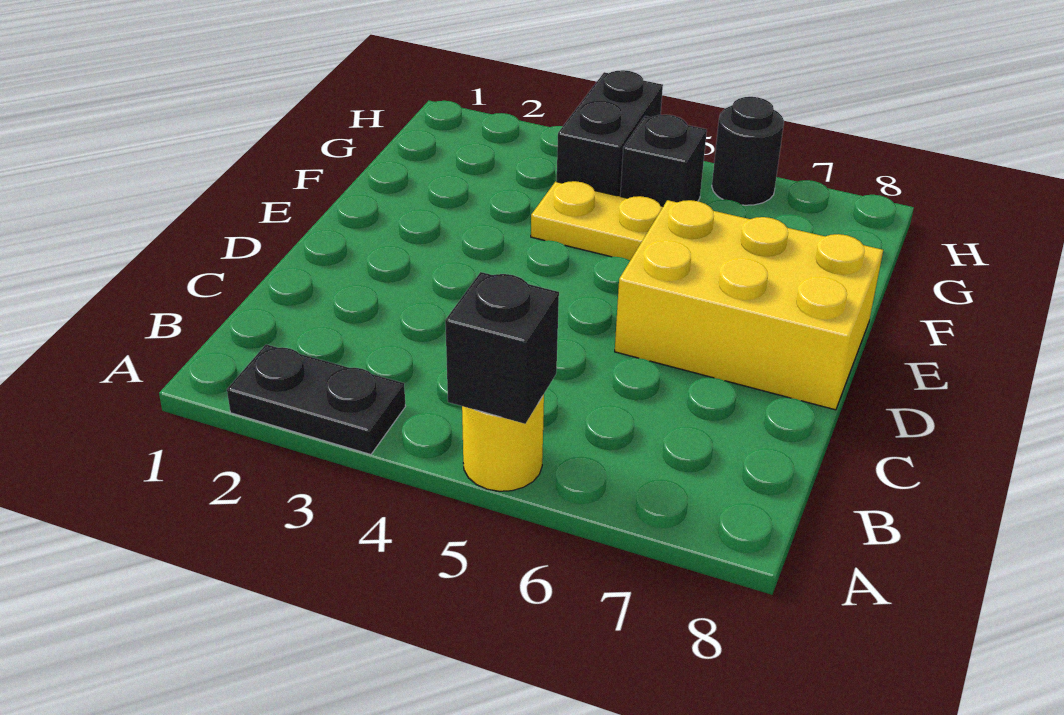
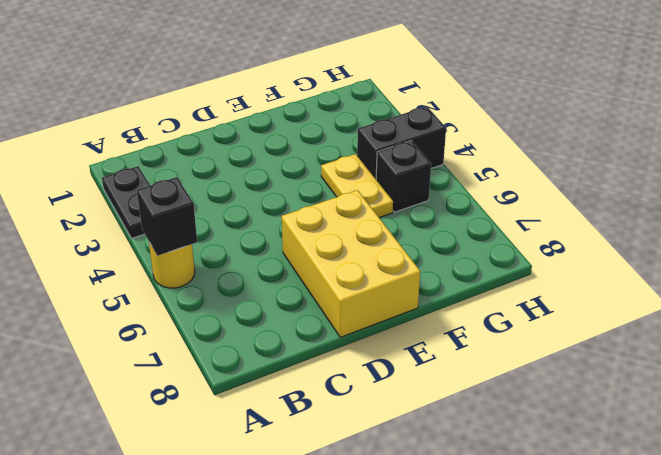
black round brick H6 level 1 -> none

